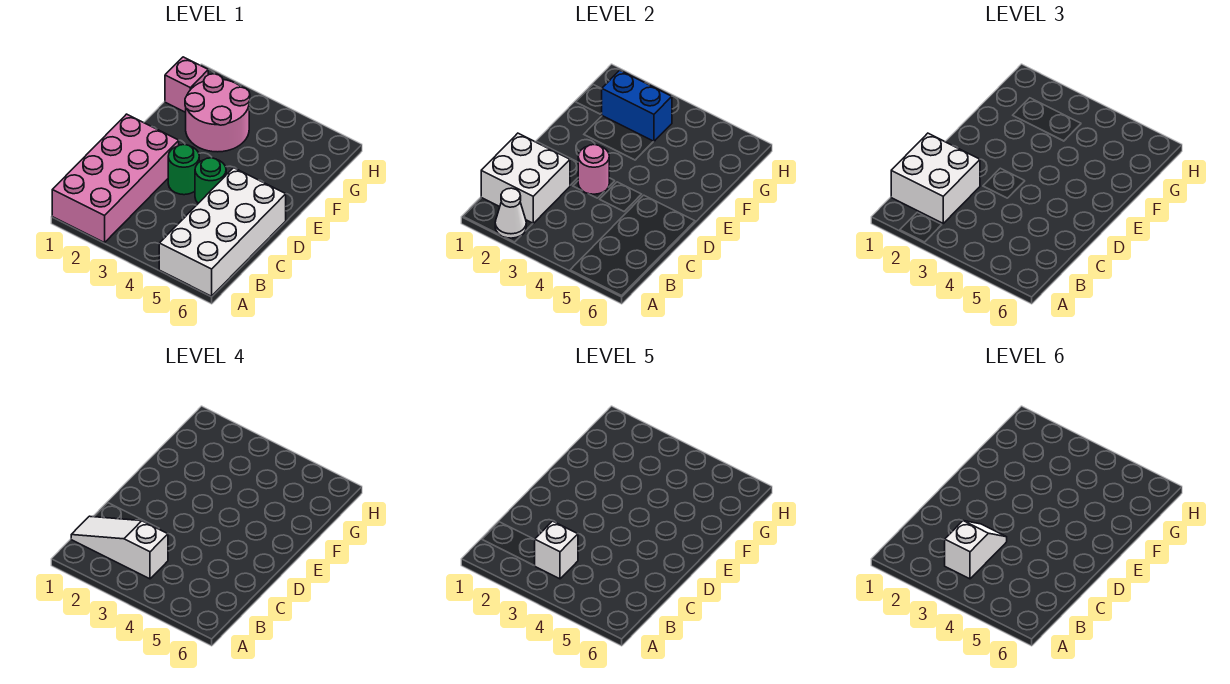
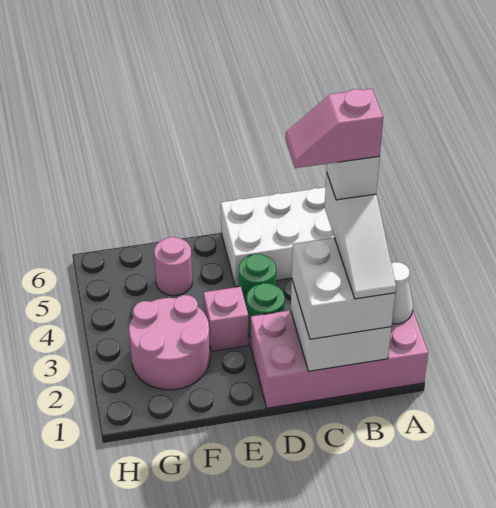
white slope B3:C3 level 6 top B -> pink slope B3:C3 level 6 top B
pink round brick D3 level 2 -> pink round brick F5 level 1
pink brick G1 level 1 -> pink brick E3 level 1
blue brick G2:G3 level 2 -> none

